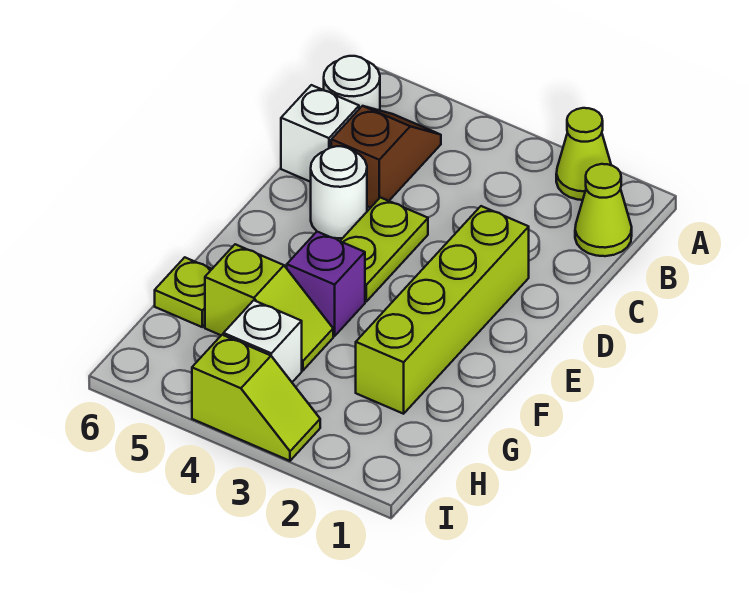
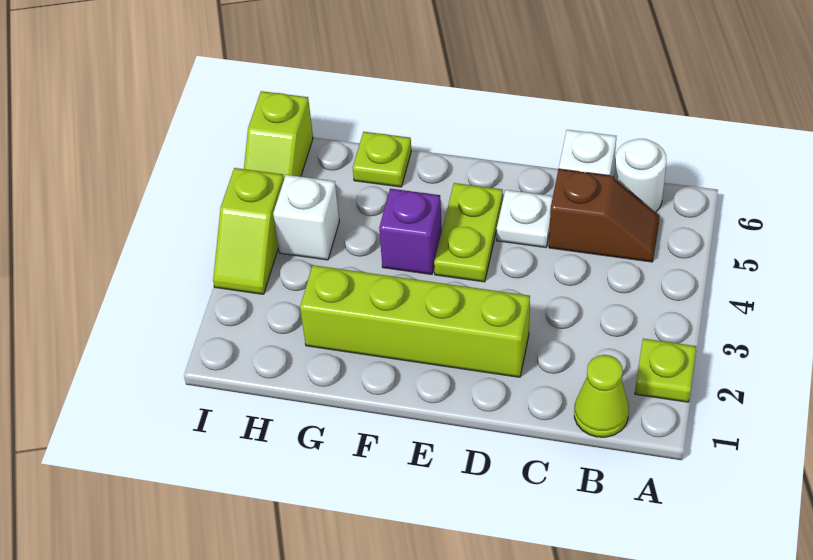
lime cone A2 level 1 -> lime plate A2 level 1
lime plate D4:E4 level 1 -> lime plate E4:E5 level 1
white round brick D5 level 1 -> white plate D5 level 1
lime slope G4:G5 level 1 top 5 -> lime slope I5:I6 level 1 top 6

